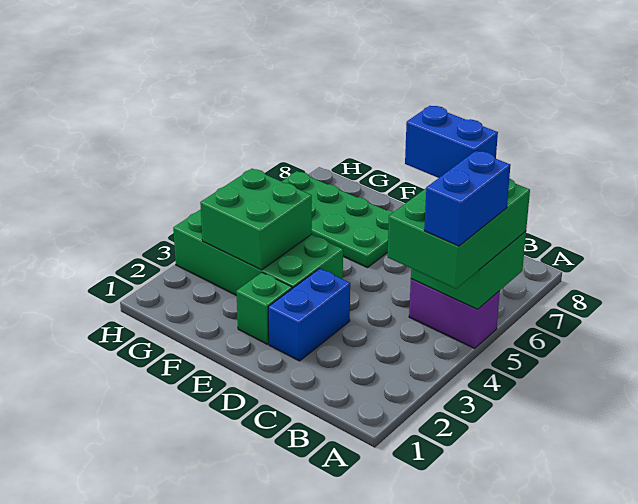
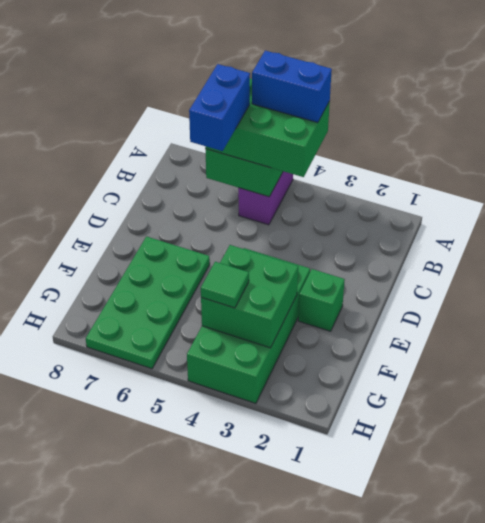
blue brick D2:D3 level 1 -> none
none -> green tile G4 level 3

